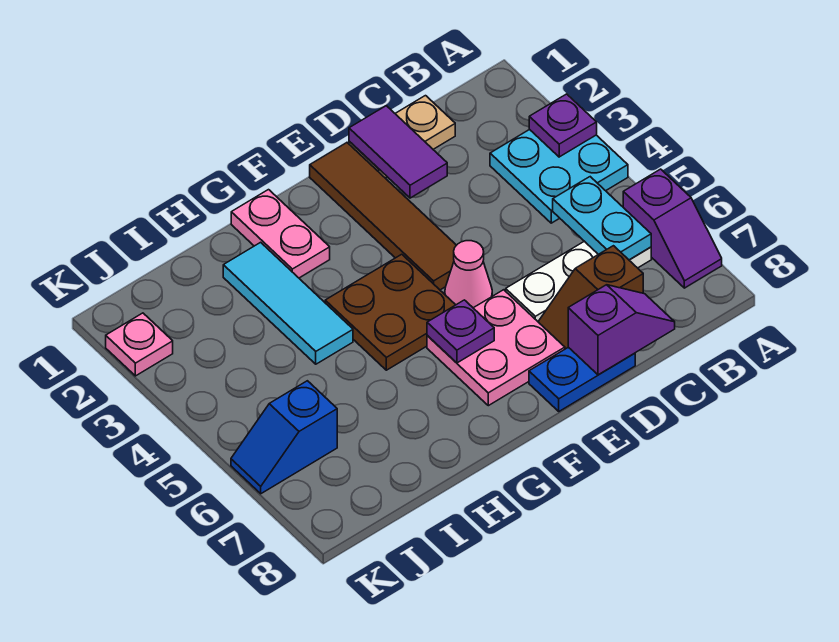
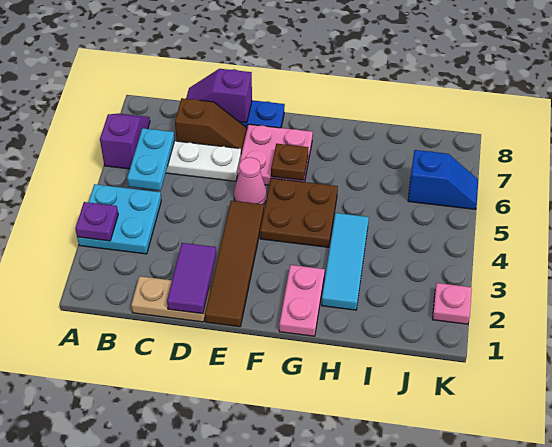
purple plate F6 level 2 -> brown plate F6 level 2

